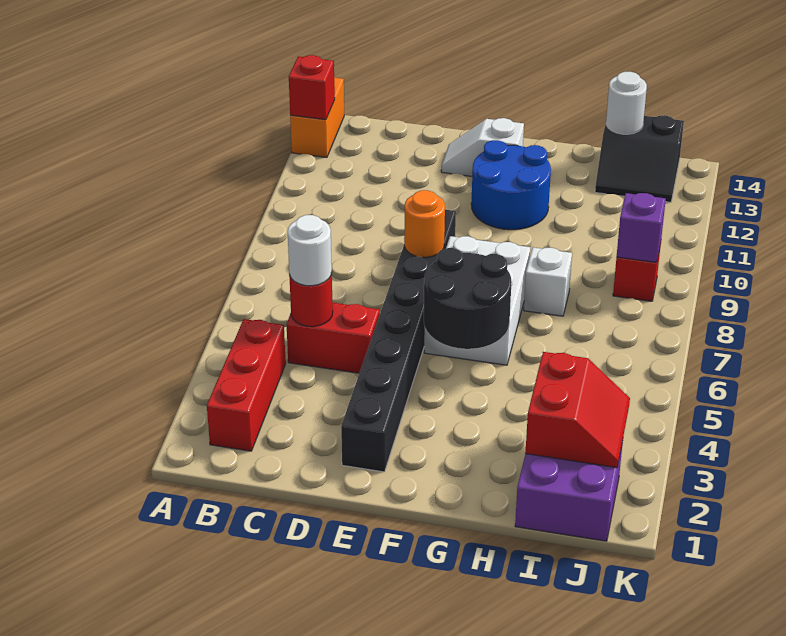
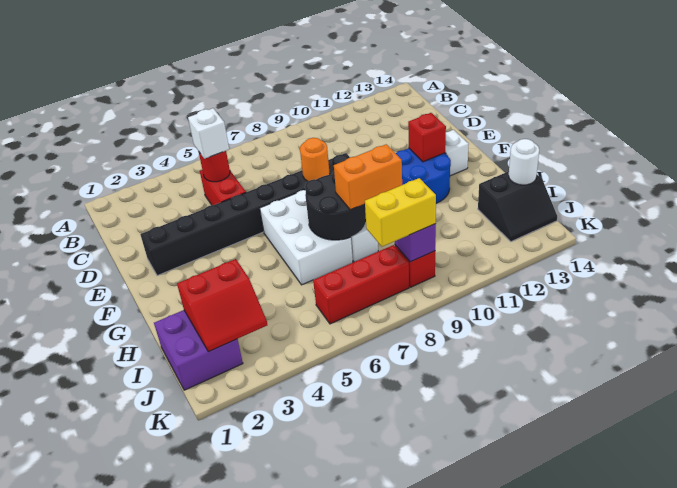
orange brick A13:A14 level 1 -> orange brick H8:H9 level 3
red brick A13 level 2 -> red brick F12 level 2
red brick B2:B4 level 1 -> red brick J6:J8 level 1
white round brick C5 level 3 -> white brick C5 level 3
black round brick F5:G6 level 2 -> black round brick G7:H8 level 2
white brick F6:G8 level 1 -> white brick F6:H7 level 1
black slope I13:J14 level 1 top 14 -> black slope I13:J14 level 1 top I
none -> yellow brick J8:J9 level 3

